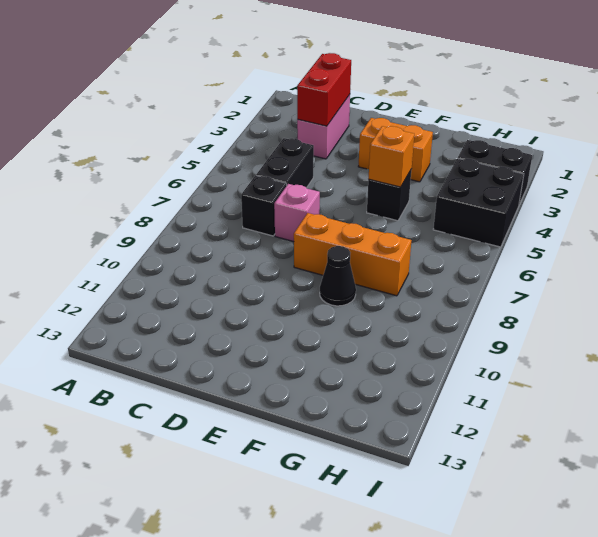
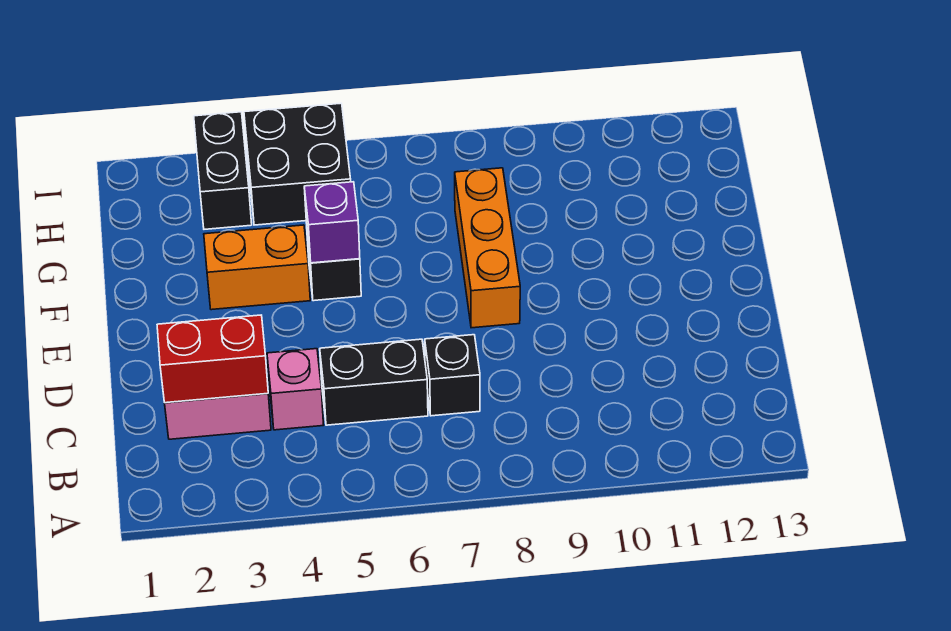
pink brick D7 level 1 -> pink brick C4 level 1
orange brick E3:F3 level 1 -> orange brick F3:F4 level 1
orange brick F5 level 2 -> purple brick F5 level 2
black cone F9 level 1 -> none

